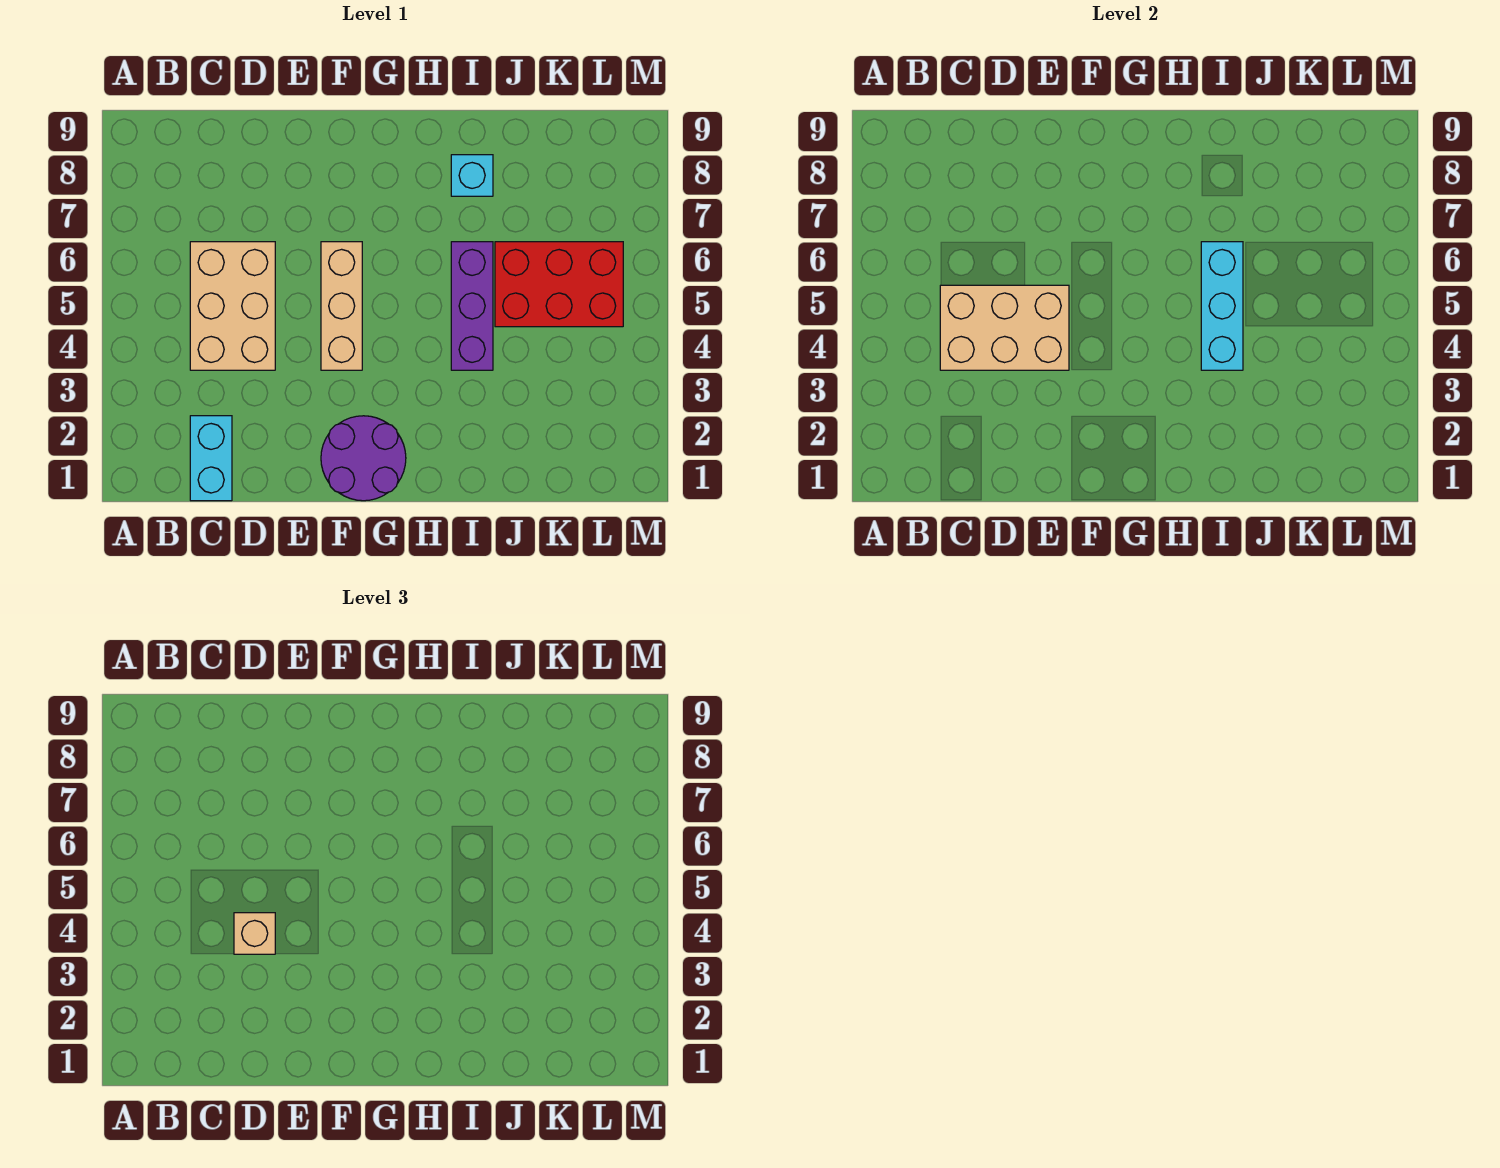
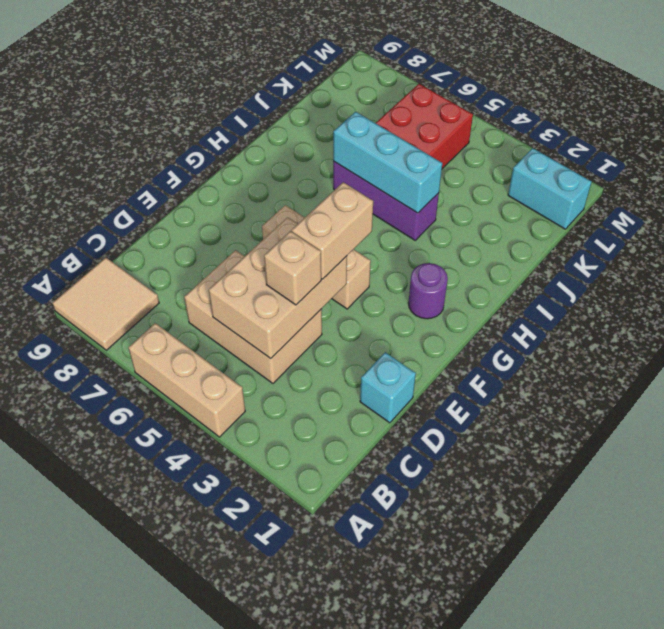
none -> tan brick A4:A6 level 1
none -> tan tile A8:B9 level 1
cyan brick C1:C2 level 1 -> cyan brick L1:L2 level 1
none -> tan brick E4:F4 level 3
purple round brick F1:G2 level 1 -> purple round brick G2 level 1
cyan brick I8 level 1 -> cyan brick D1 level 1

